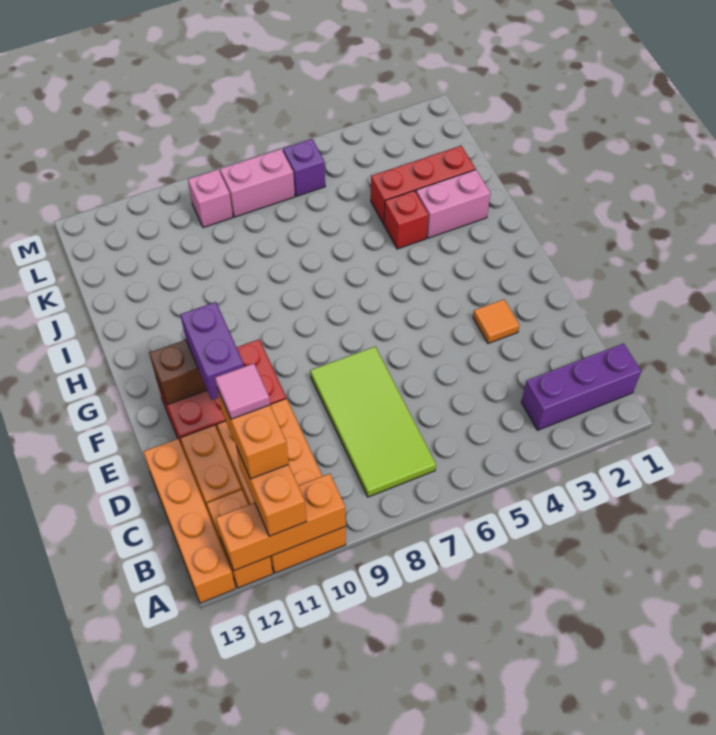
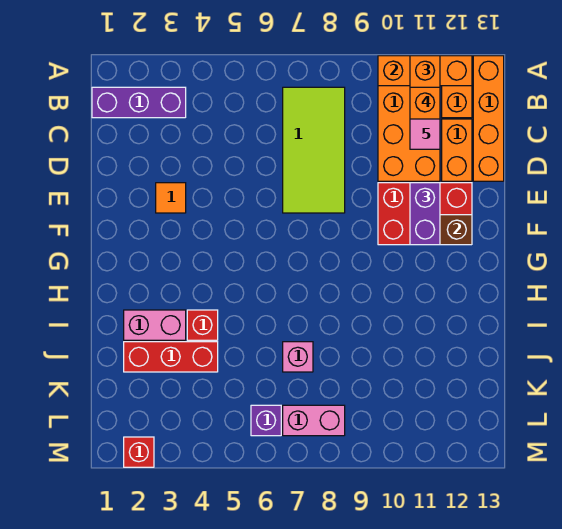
pink brick L9 level 1 -> pink brick J7 level 1
none -> red brick M2 level 1

